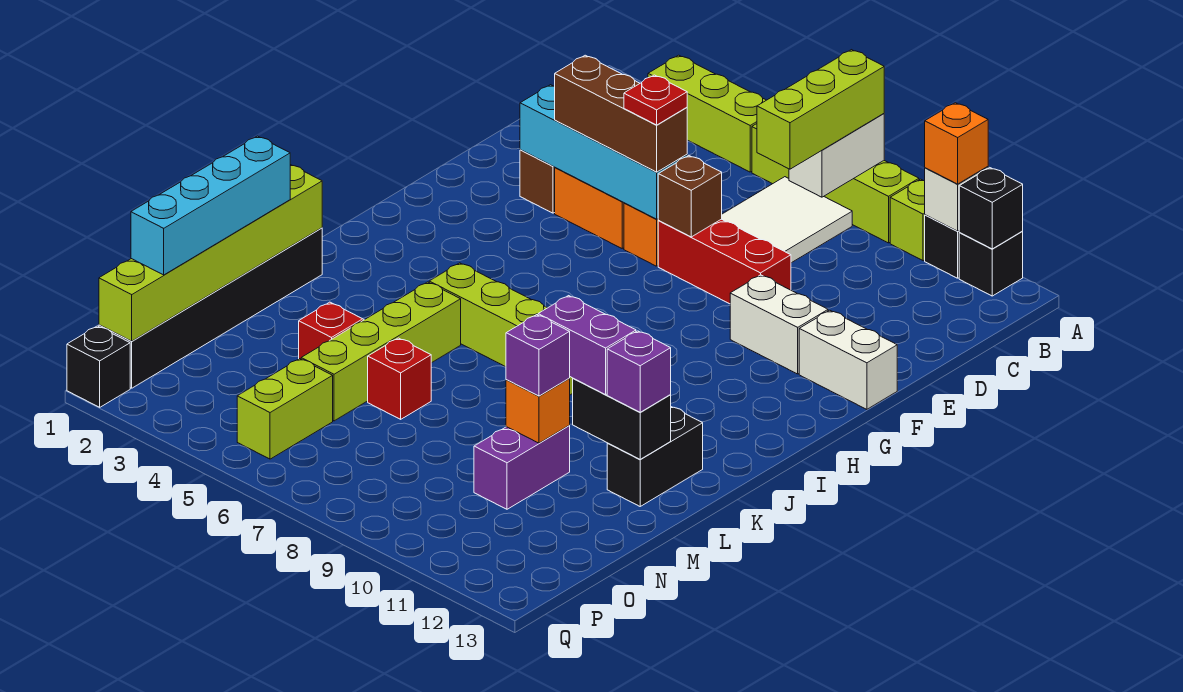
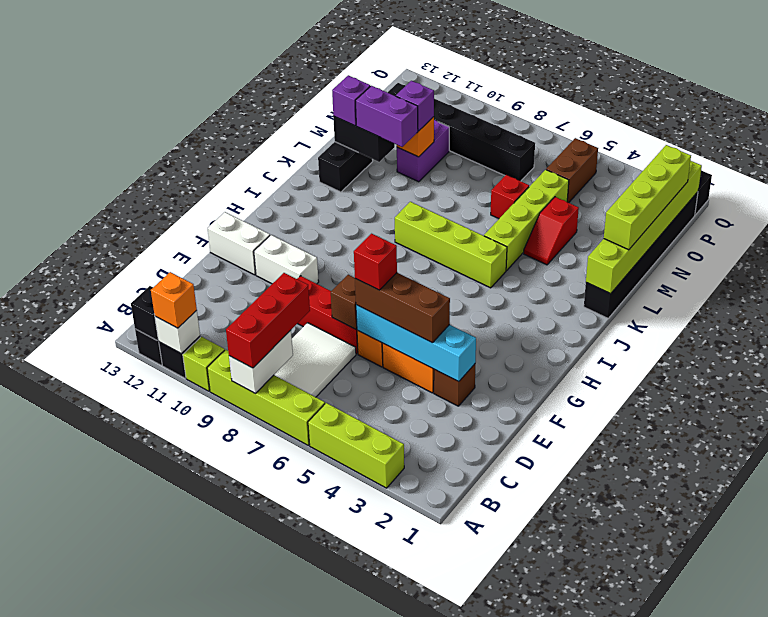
lime brick A8:C8 level 3 -> red brick A8:C8 level 3
red plate E6 level 4 -> red brick E6 level 4
cyan brick L1:O1 level 3 -> lime brick L1:O1 level 3
lime brick O5:P5 level 1 -> brown brick O5:P5 level 1
none -> black brick O7:O12 level 1

